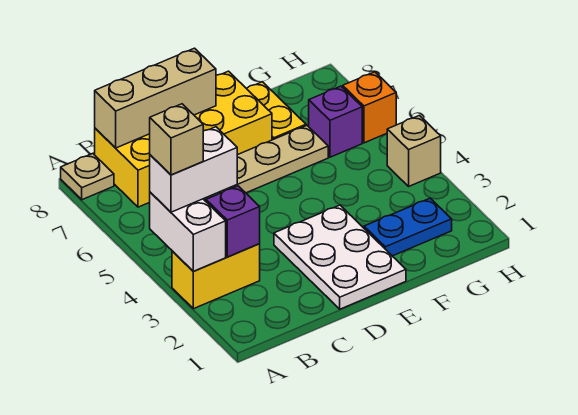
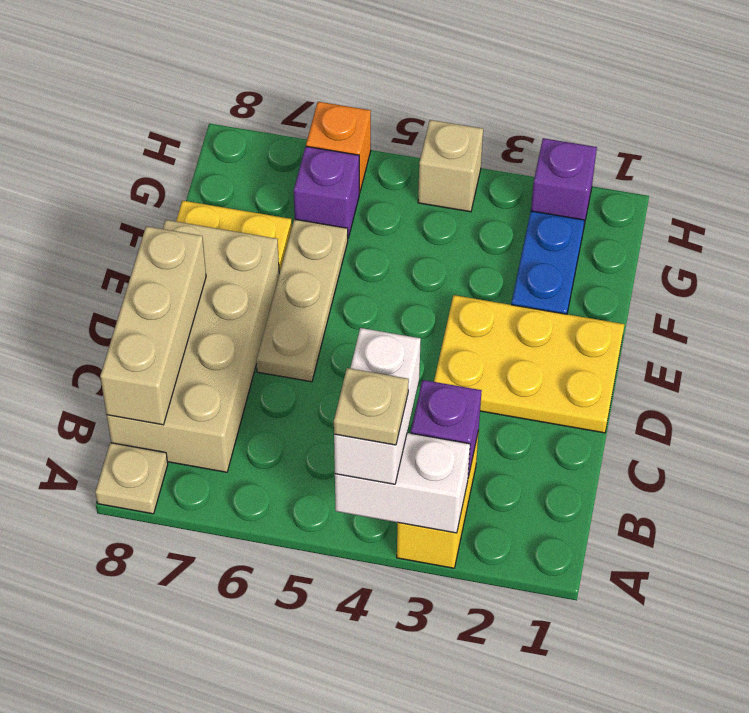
tan brick A4 level 4 -> tan plate A4 level 4
yellow brick B7:E8 level 1 -> tan brick B7:E8 level 1
white plate D1:E3 level 1 -> yellow plate D1:E3 level 1
none -> purple brick H2 level 1

